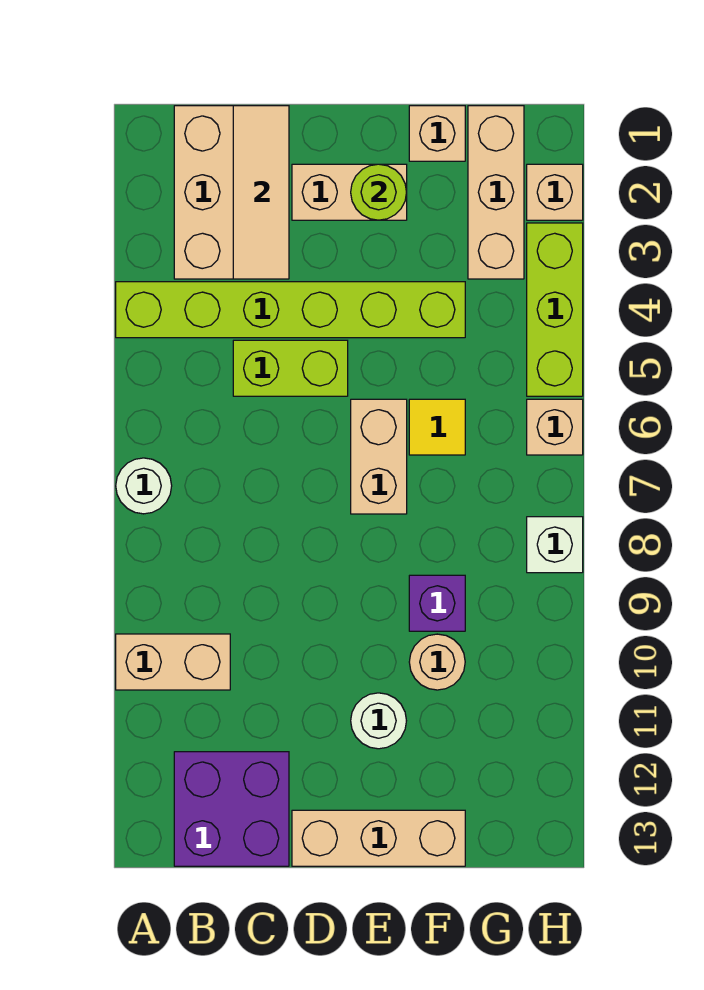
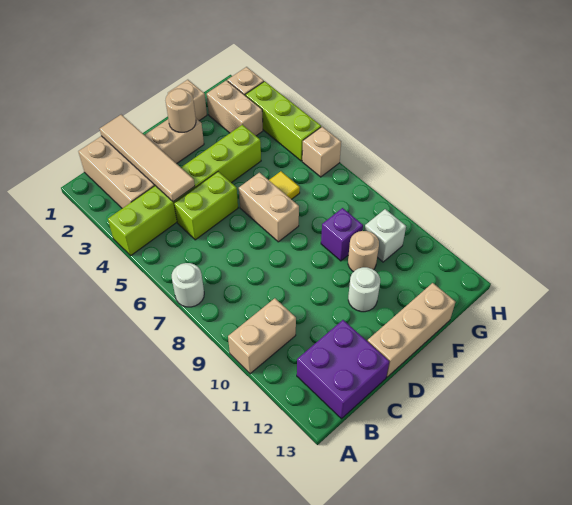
tan tile C1:C3 level 2 -> tan tile C1:C4 level 2
lime round brick E2 level 2 -> tan round brick E2 level 2
tan brick G1:G3 level 1 -> tan brick G2:G3 level 1
white brick H8 level 1 -> white brick G10 level 1

